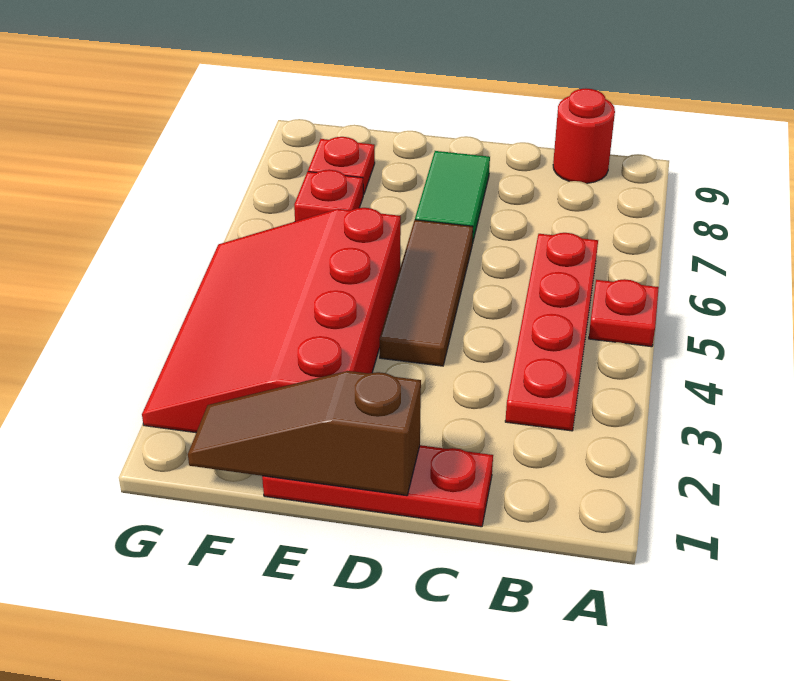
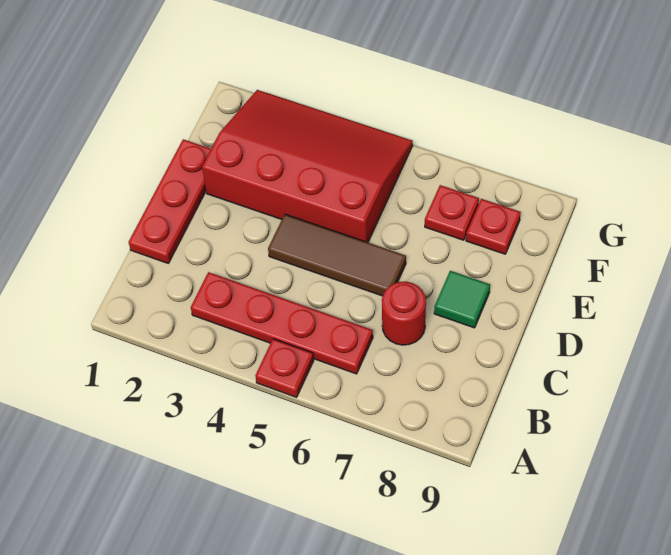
red round brick B9 level 1 -> red round brick C7 level 1
brown slope D1:F1 level 2 top D -> none
green tile D7:D8 level 1 -> green tile D8 level 1

